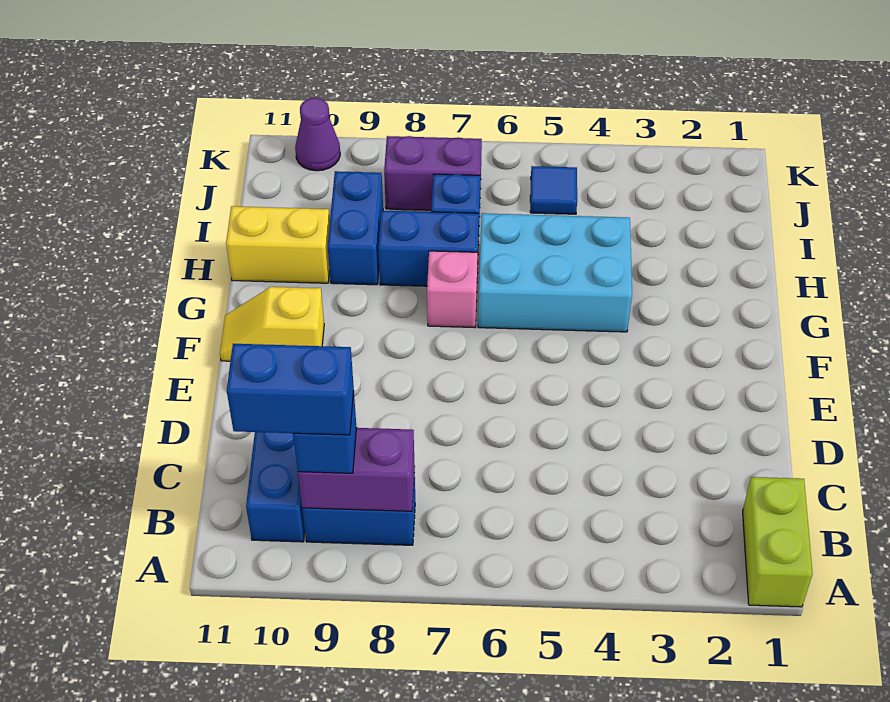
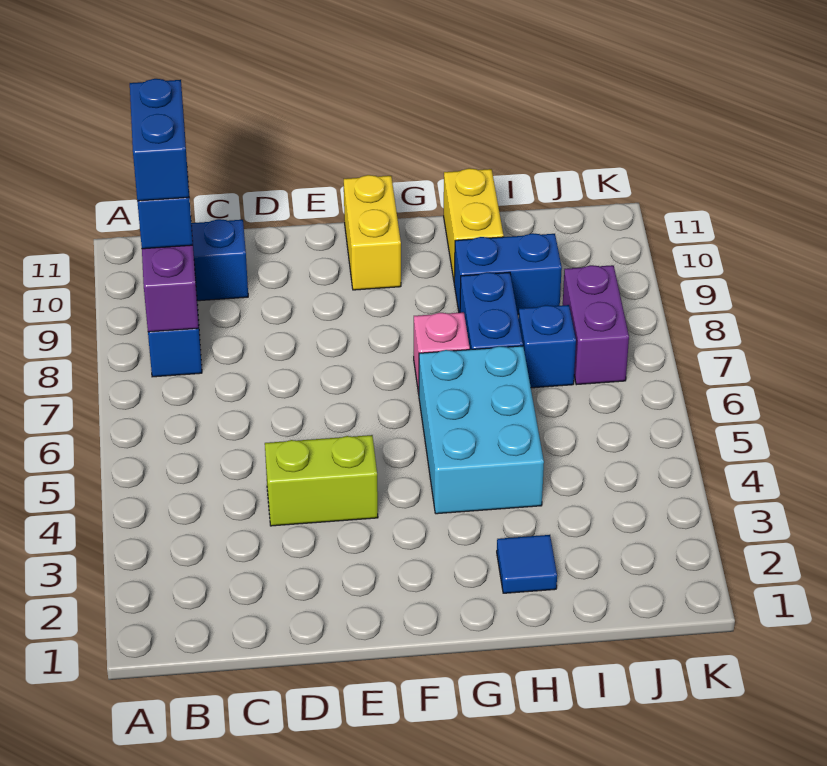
lime brick A1:B1 level 1 -> lime brick D4:E4 level 1
yellow slope F10:F11 level 1 top 10 -> yellow brick F10:F11 level 1
blue tile J5 level 1 -> blue tile H2 level 1
purple cone K10 level 1 -> none

